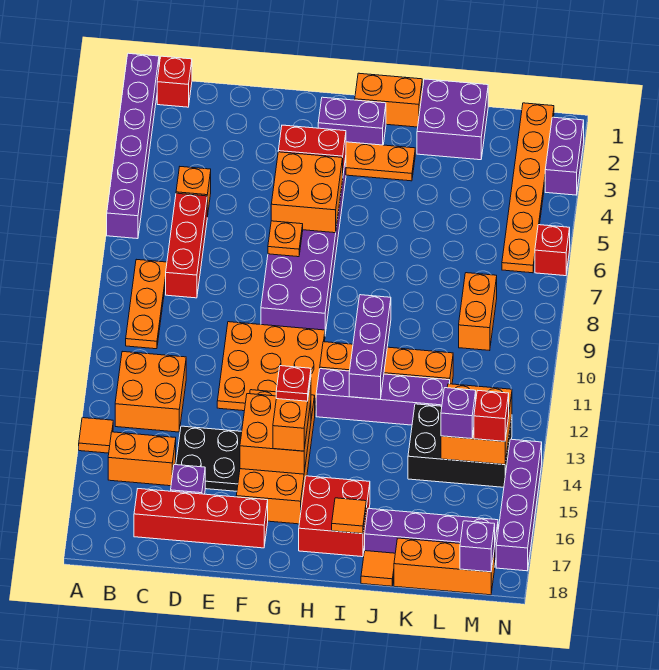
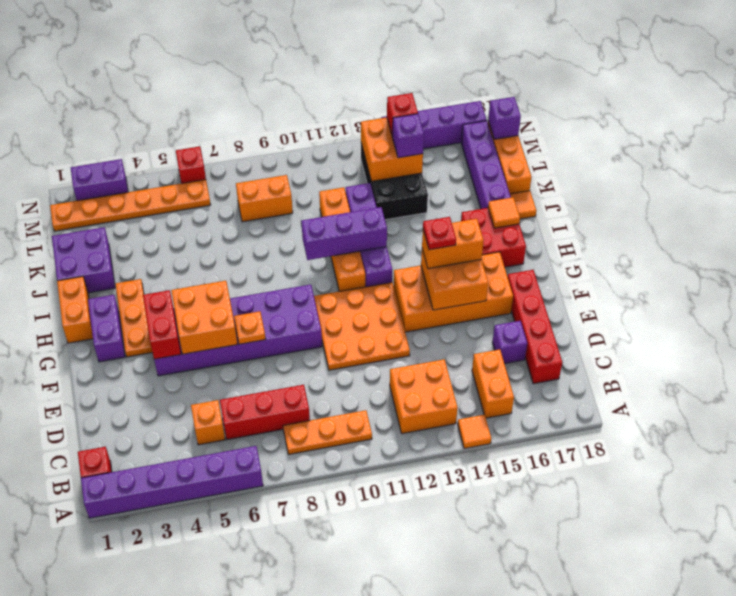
black plate D14:E15 level 1 -> none

